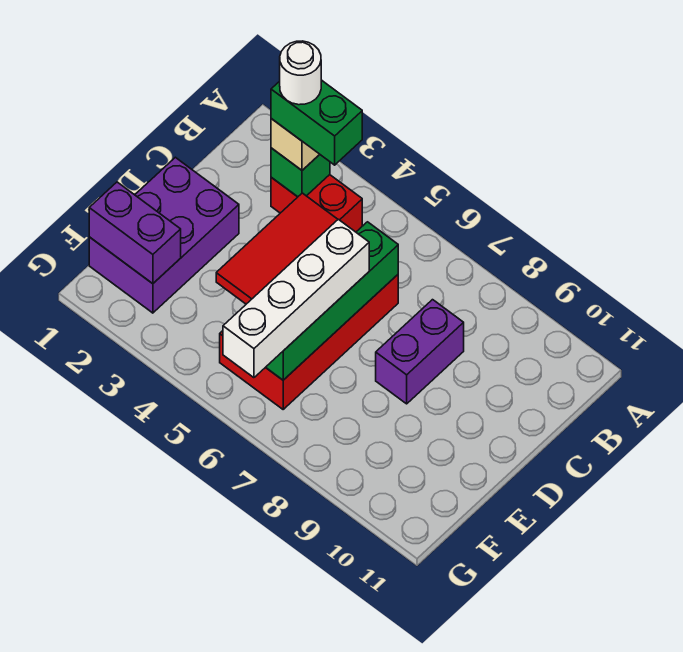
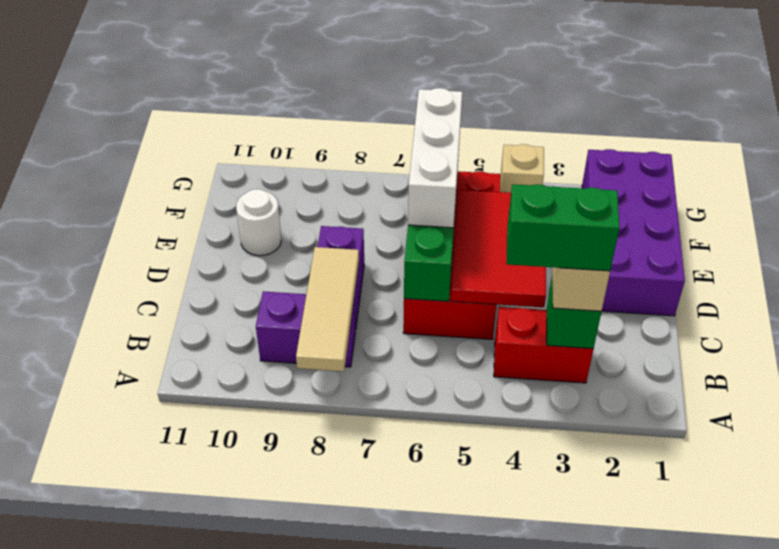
none -> tan tile A8:C8 level 2
white round brick B3 level 5 -> white round brick E10 level 1
purple brick D1:F2 level 1 -> purple brick D1:G2 level 1
white brick D6:G6 level 3 -> white brick D6:F6 level 3
purple brick F1:F2 level 2 -> purple brick B8:B9 level 1
none -> tan brick G4 level 1

